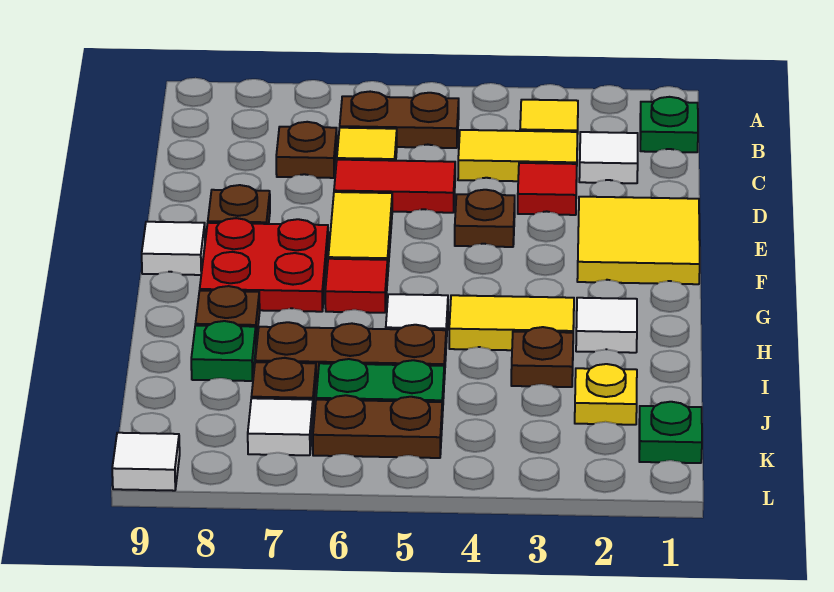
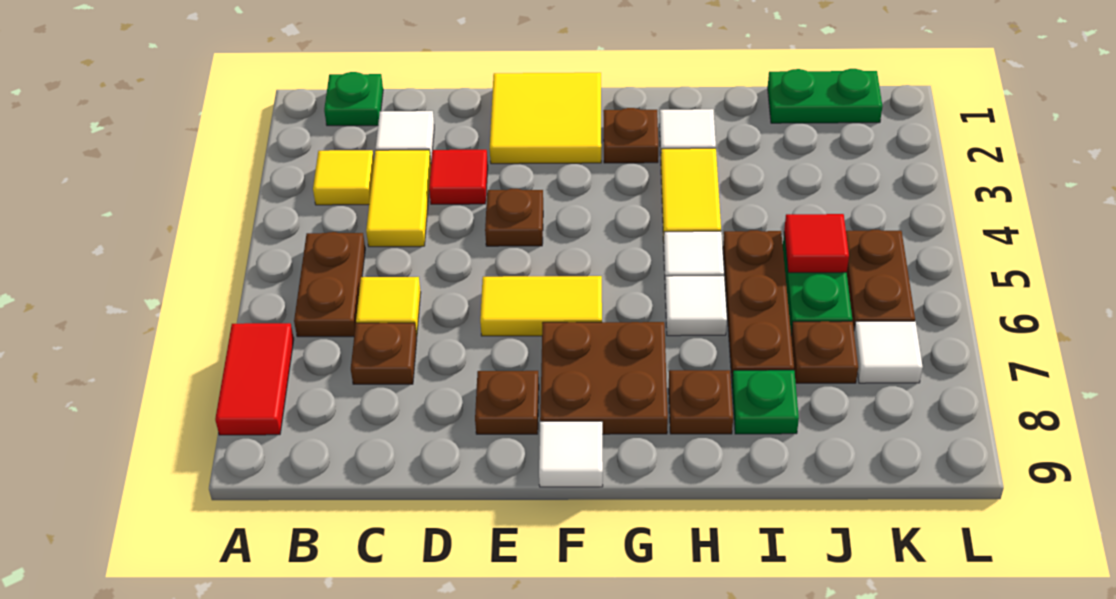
red tile D5:D6 level 1 -> red tile A7:A8 level 1
red plate F7:G8 level 1 -> brown plate F7:G8 level 1
red tile G6 level 1 -> red tile J5 level 2
brown plate I3 level 1 -> brown plate G2 level 1
yellow plate J2 level 1 -> none
green plate K1 level 1 -> green plate J1:K1 level 1
white tile L9 level 1 -> white tile H6 level 1

